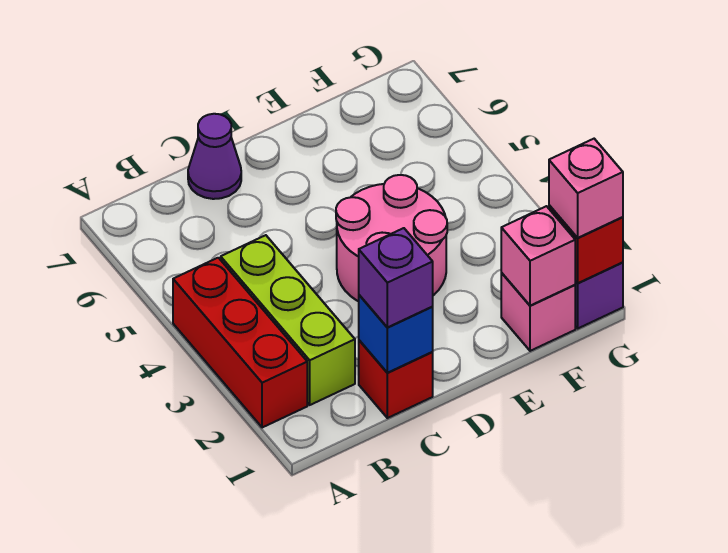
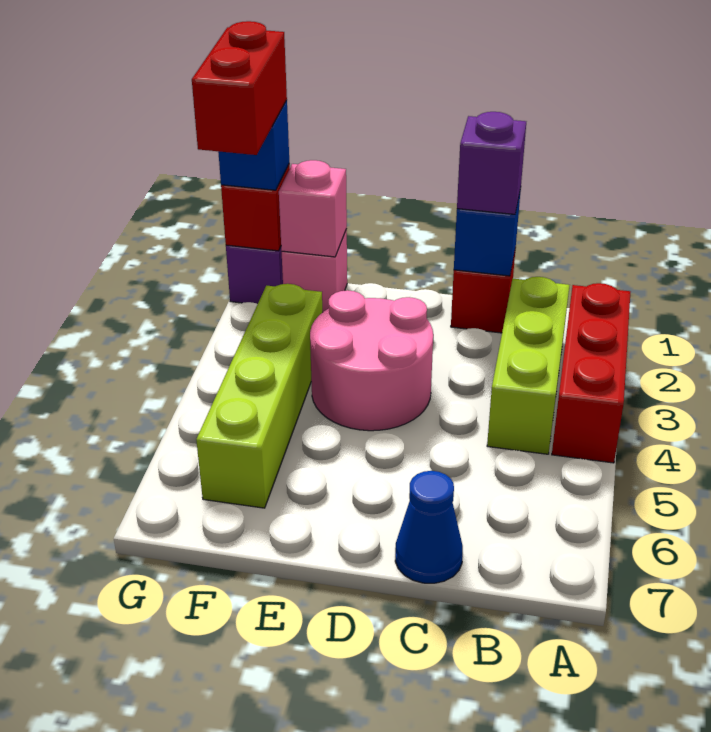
purple cone C7 level 1 -> blue cone C7 level 1
none -> lime brick F3:F6 level 1
pink brick G1 level 3 -> blue brick G1 level 3
none -> red brick G1:G2 level 4

